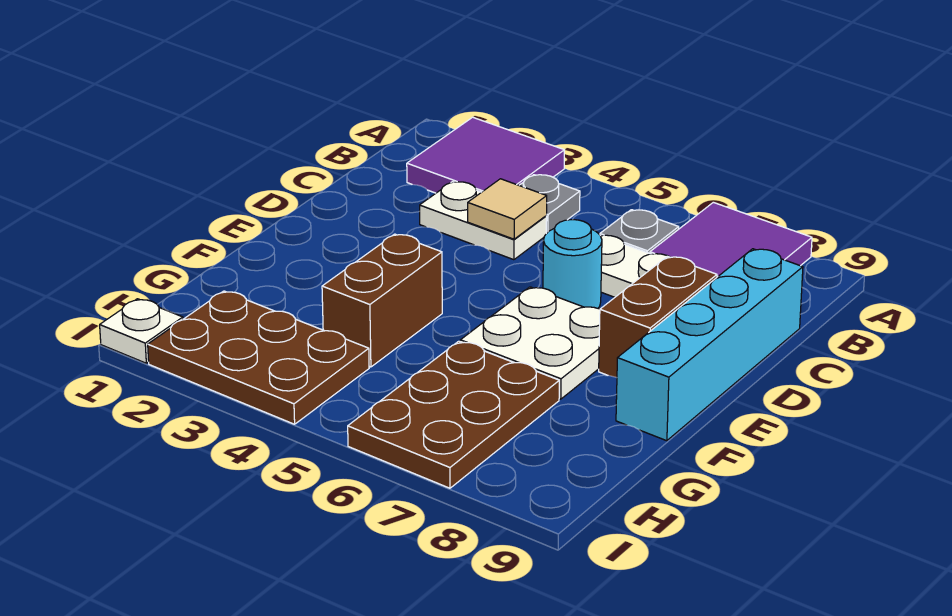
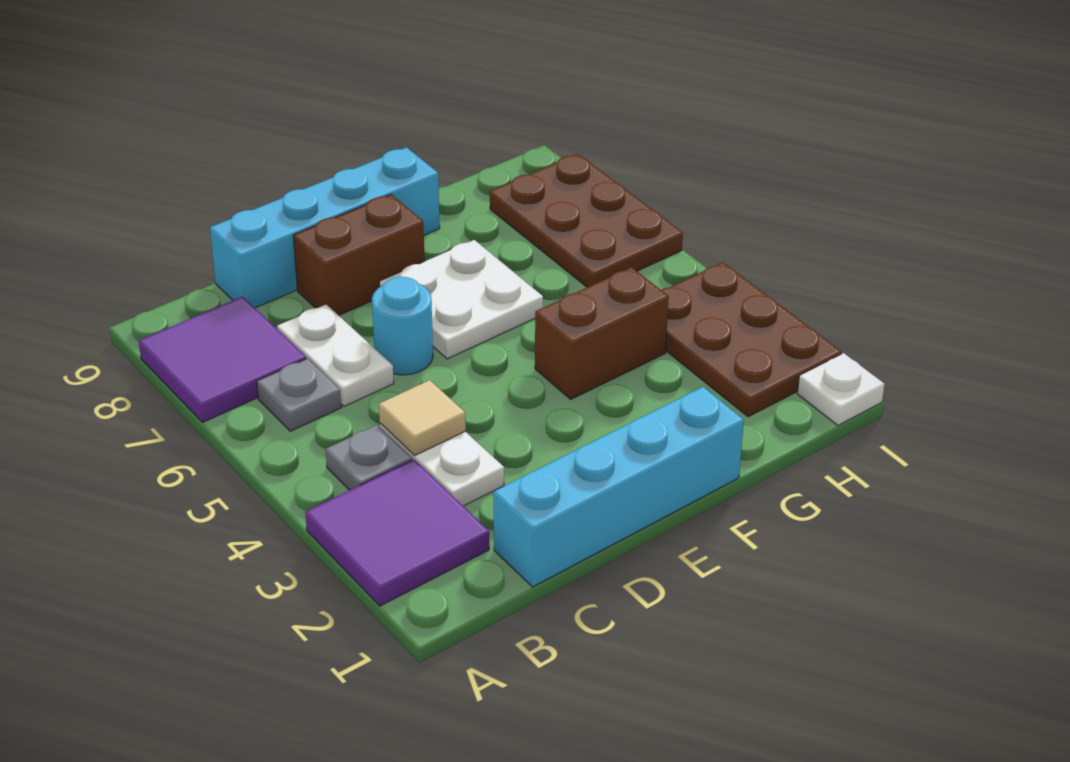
none -> cyan brick C1:F1 level 1
brown plate G6:I7 level 1 -> brown plate H6:I8 level 1

